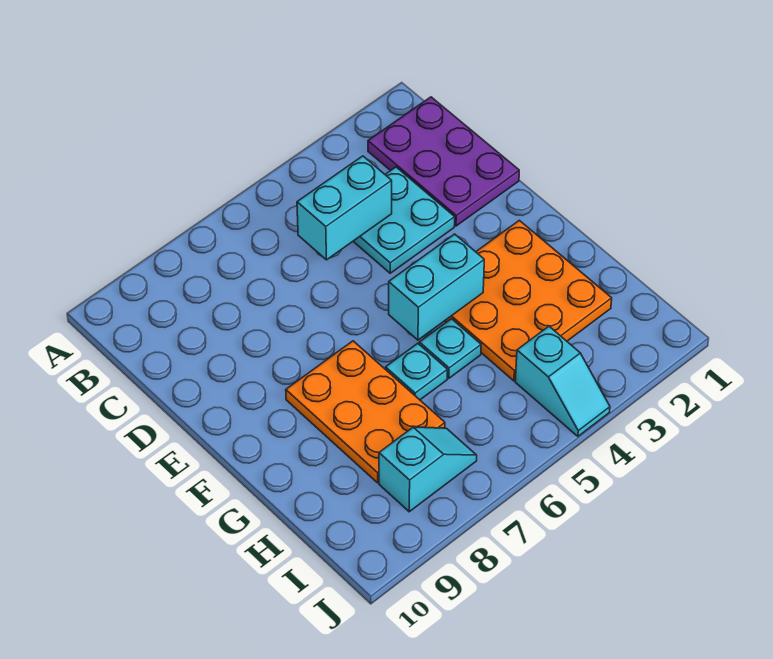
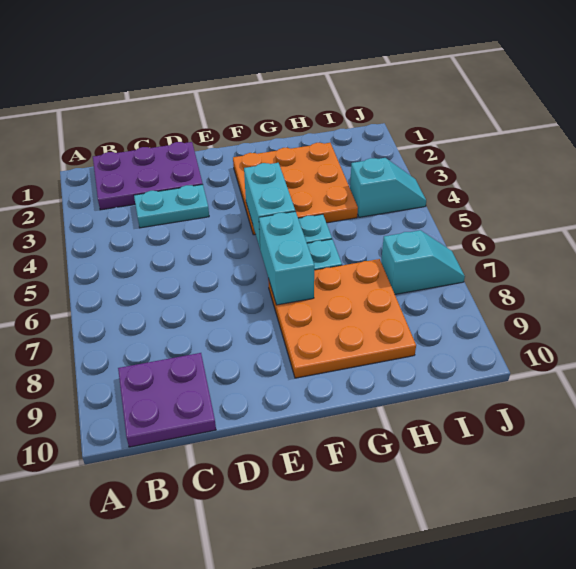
none -> purple plate B9:C10 level 1
cyan plate C3:D4 level 1 -> cyan plate C3:D3 level 1
cyan brick C4:C5 level 2 -> cyan brick F6:F7 level 2
orange plate F7:H8 level 1 -> orange plate F7:H9 level 1
cyan slope I7:I8 level 1 top 8 -> cyan slope I7:J7 level 1 top I

